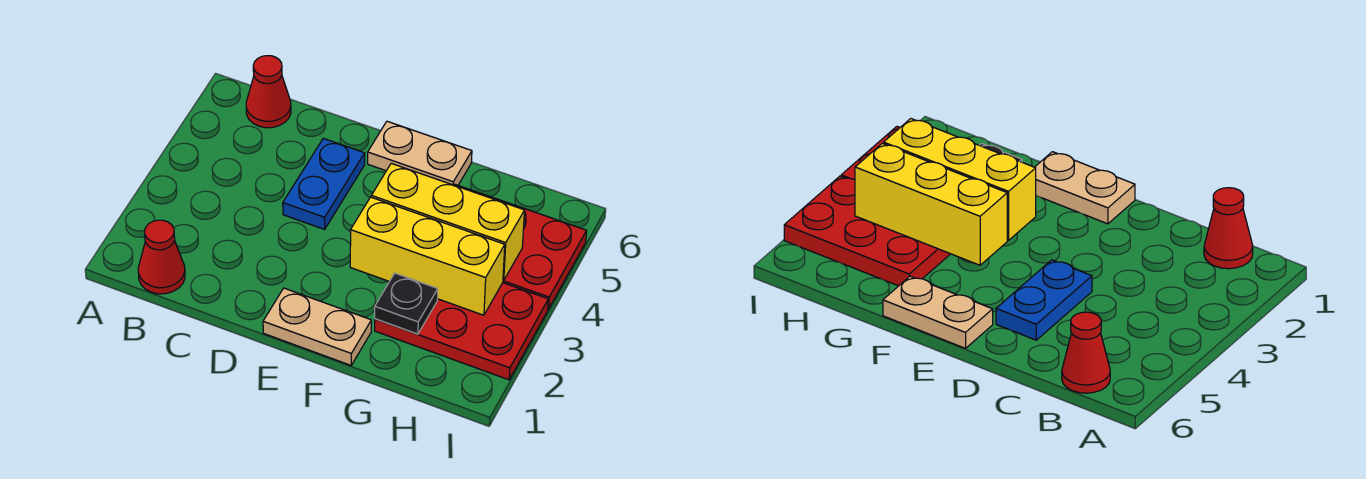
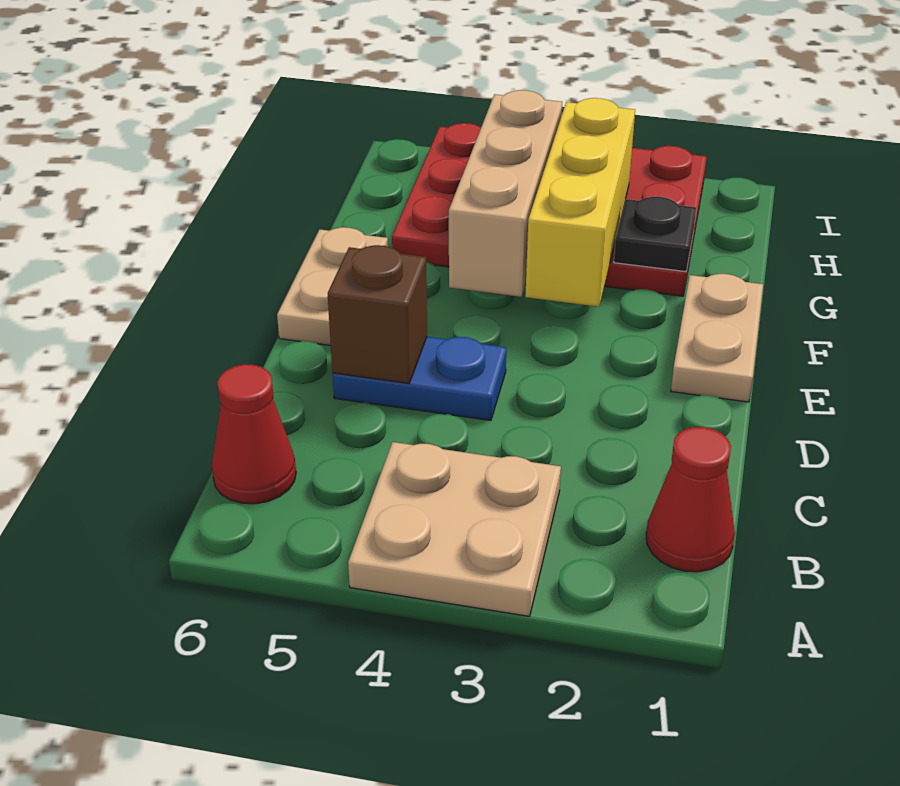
none -> tan plate A3:B4 level 1
none -> brown brick D5 level 2
yellow brick F4:H4 level 2 -> tan brick F4:H4 level 2

